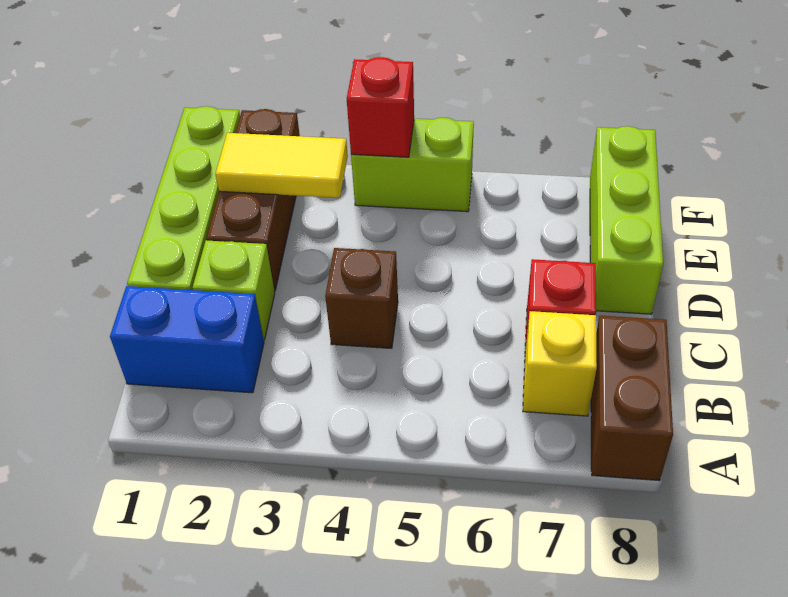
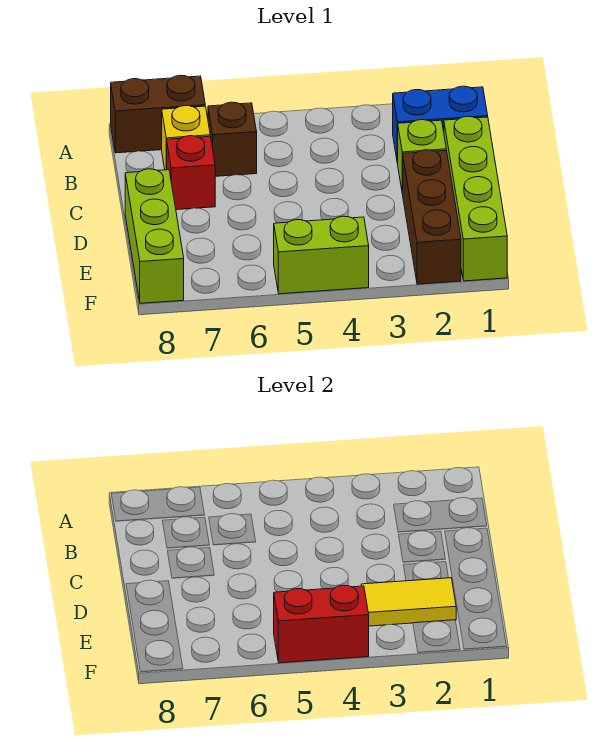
brown brick A8:B8 level 1 -> brown brick A7:A8 level 1
brown brick C4 level 1 -> brown brick B6 level 1
red brick F4 level 2 -> red brick F4:F5 level 2

